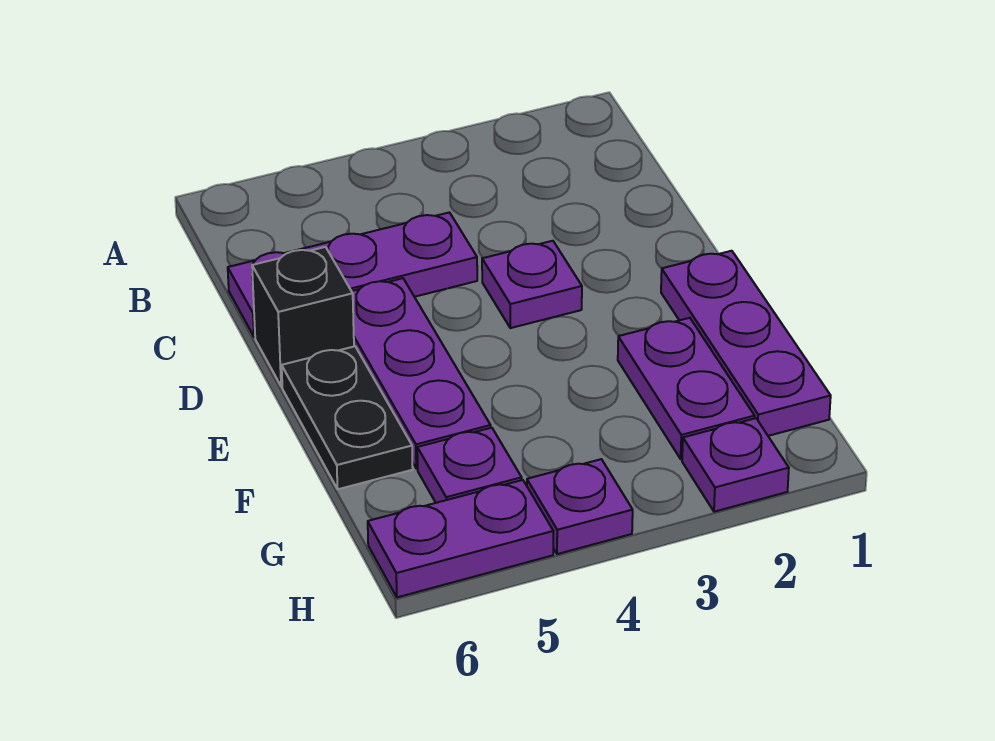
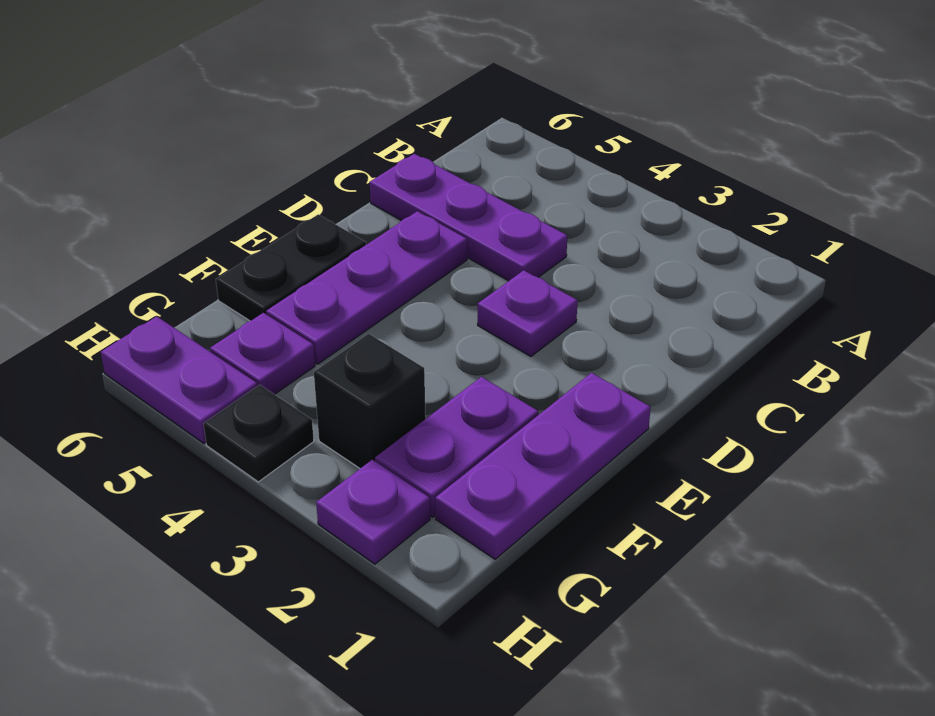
black brick D6 level 1 -> black brick G3 level 1
purple plate H4 level 1 -> black plate H4 level 1

